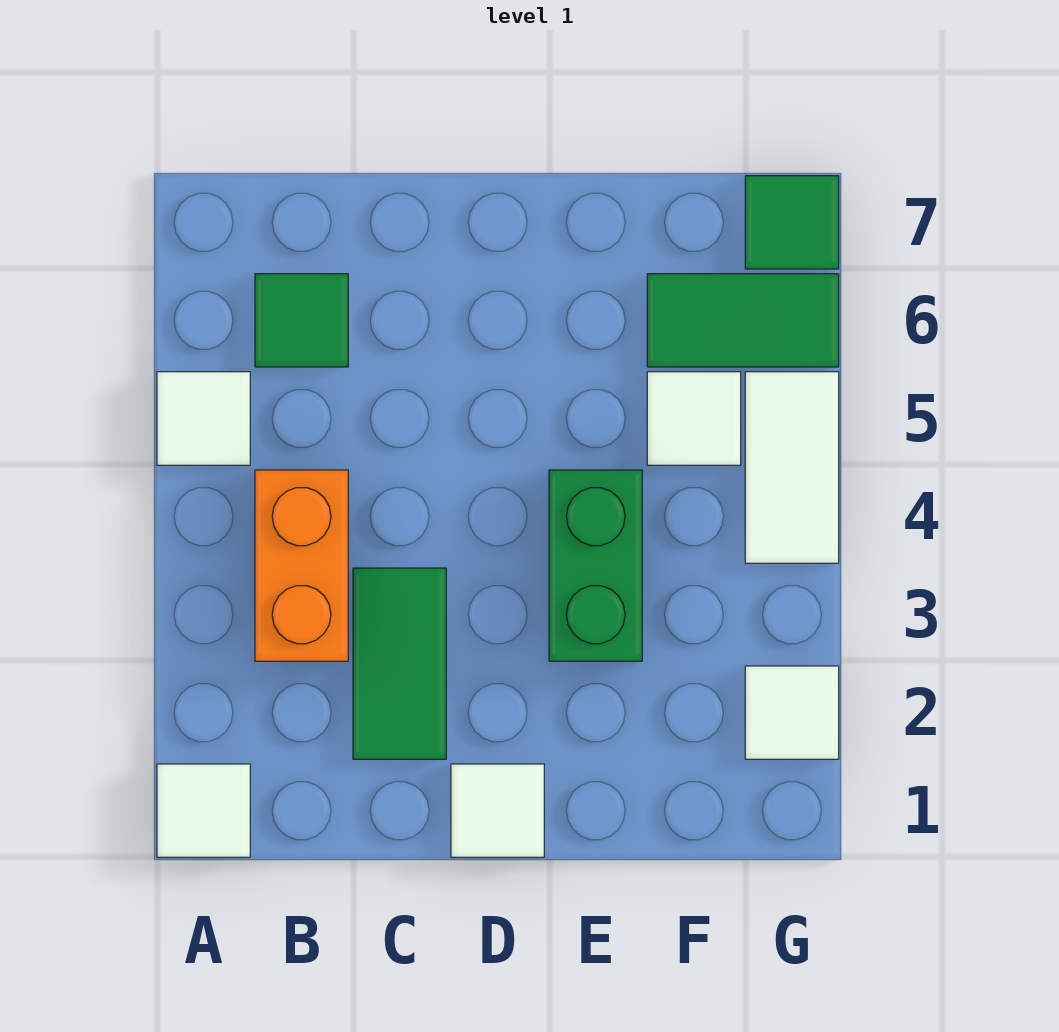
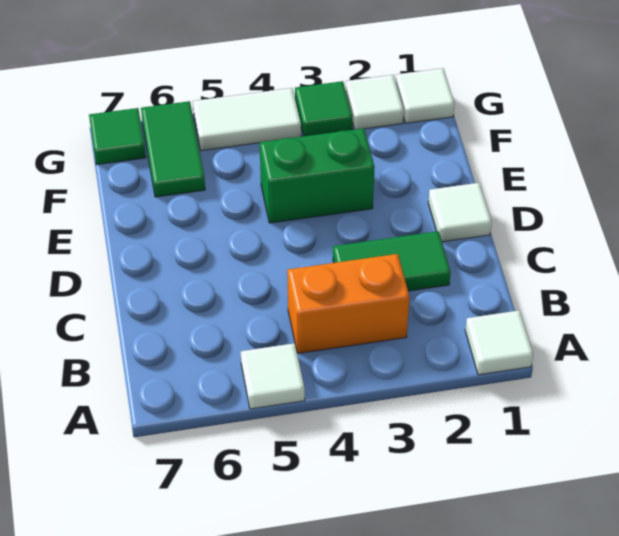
green tile B6 level 1 -> green tile G3 level 1
white tile F5 level 1 -> white tile G1 level 1

